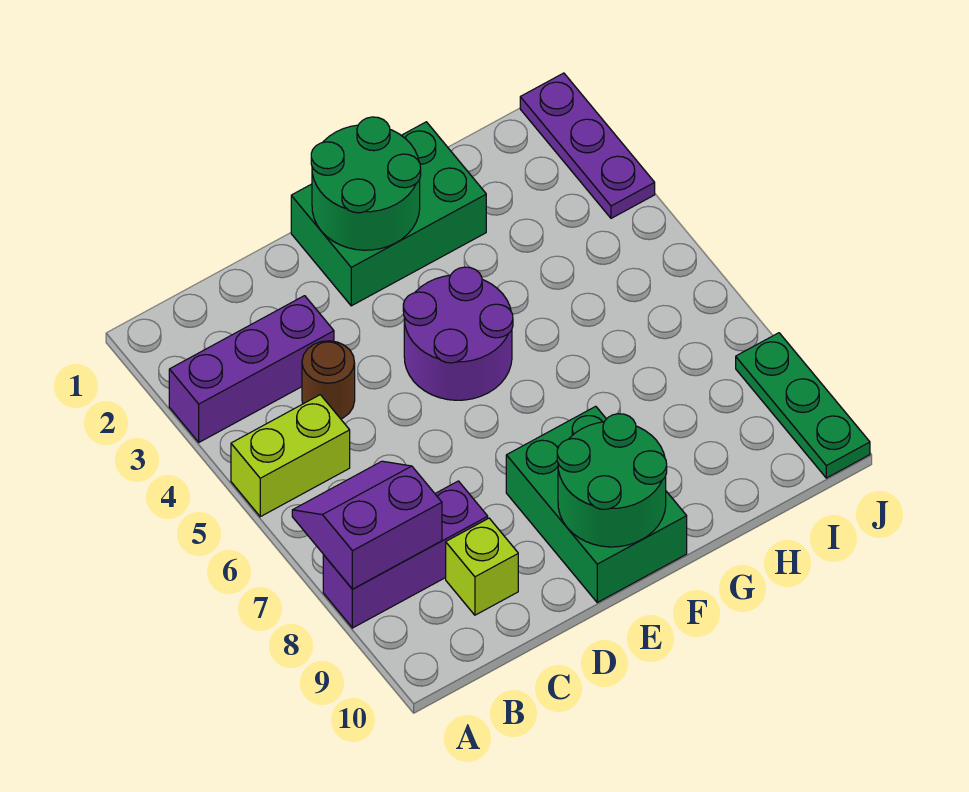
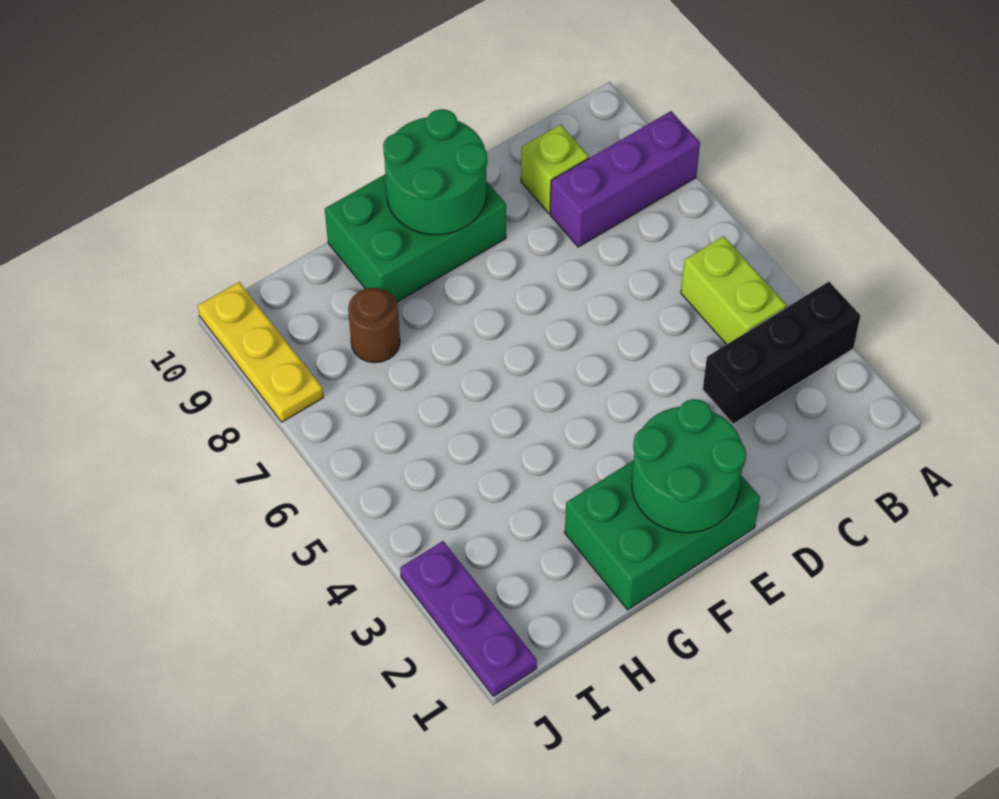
purple brick A3:C3 level 1 -> black brick A3:C3 level 1
lime brick A5:B5 level 1 -> lime brick B4:B5 level 1
purple slope A7:B8 level 2 top 8 -> none
brown round brick C4 level 1 -> brown round brick H8 level 1
purple round brick E4:F5 level 1 -> none
green brick E8:F10 level 1 -> green brick E9:G10 level 1
green plate J8:J10 level 1 -> yellow plate J8:J10 level 1

